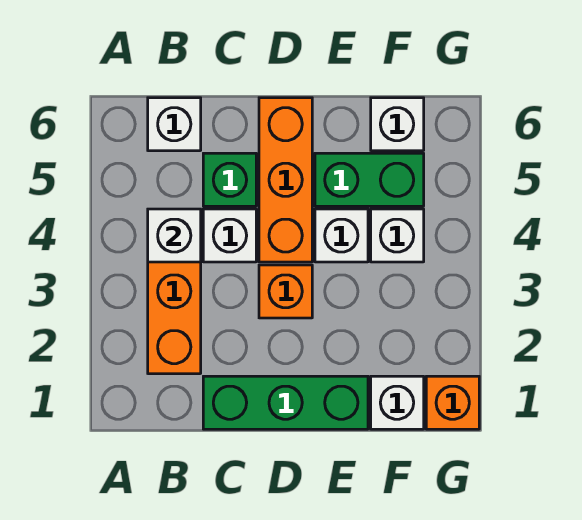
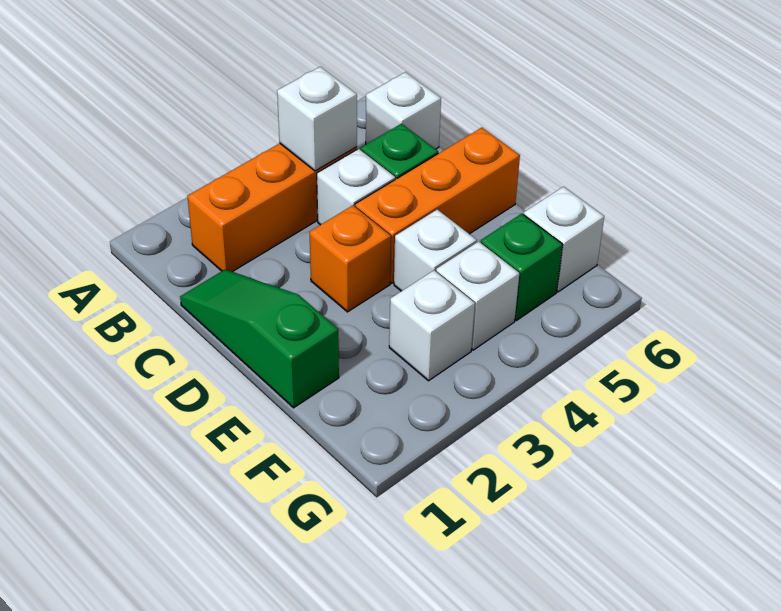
green brick C1:E1 level 1 -> green slope C1:E1 level 1 top E
green brick E5:F5 level 1 -> green brick F5 level 1
white brick F1 level 1 -> white brick F3 level 1
orange brick G1 level 1 -> none

